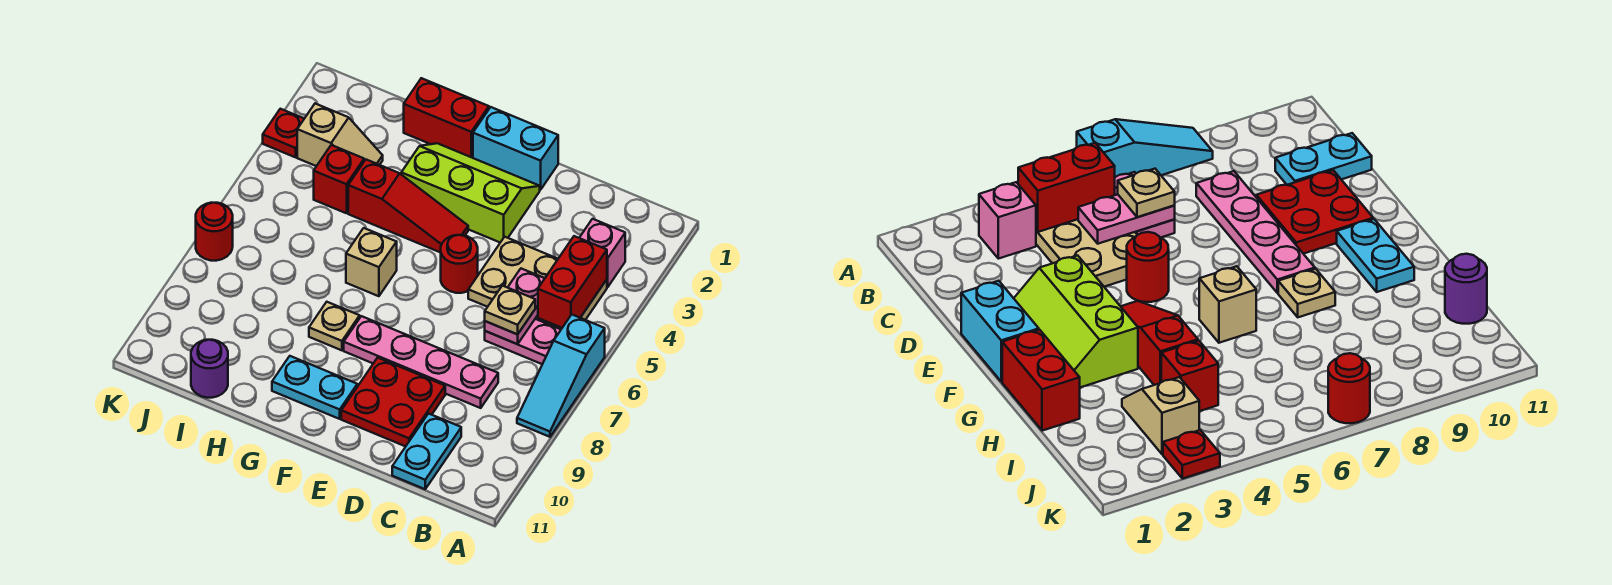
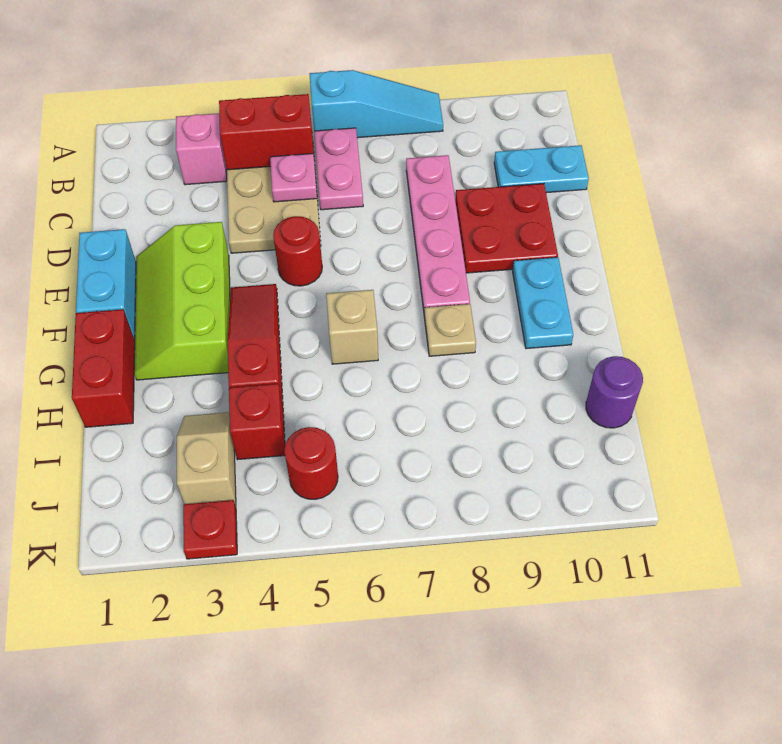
pink plate C5:C6 level 2 -> pink plate C5 level 2
tan plate C6 level 3 -> none
red round brick K7 level 1 -> red round brick J5 level 1

